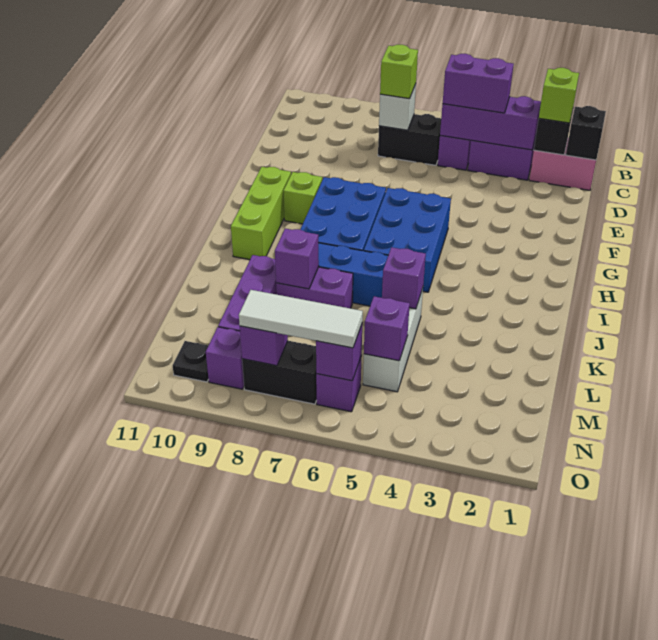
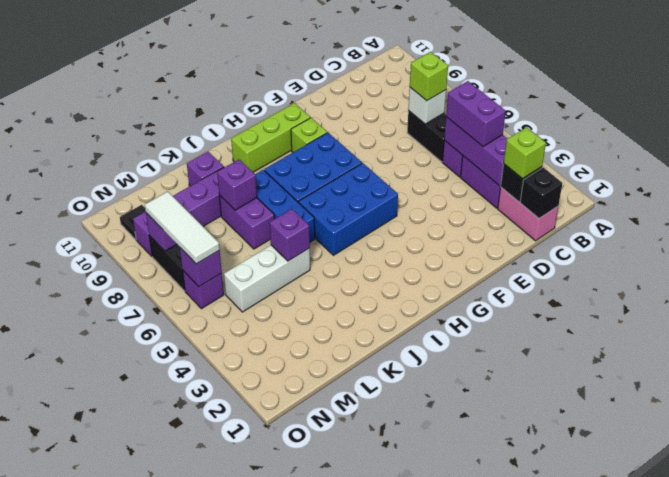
purple brick M5 level 2 -> purple brick K10 level 1

